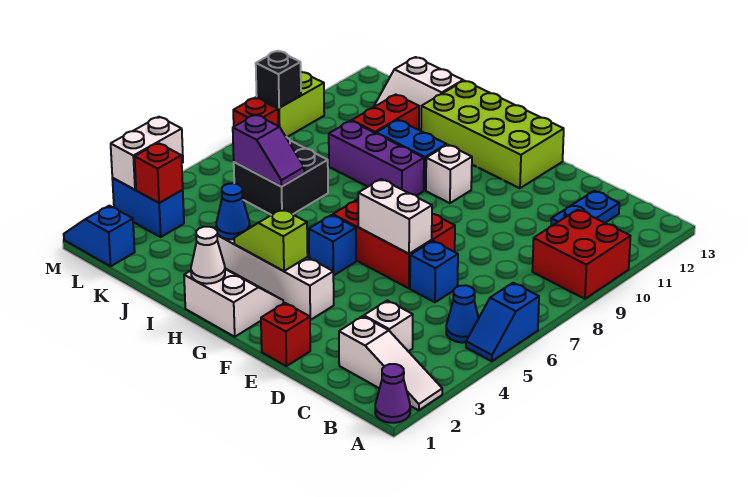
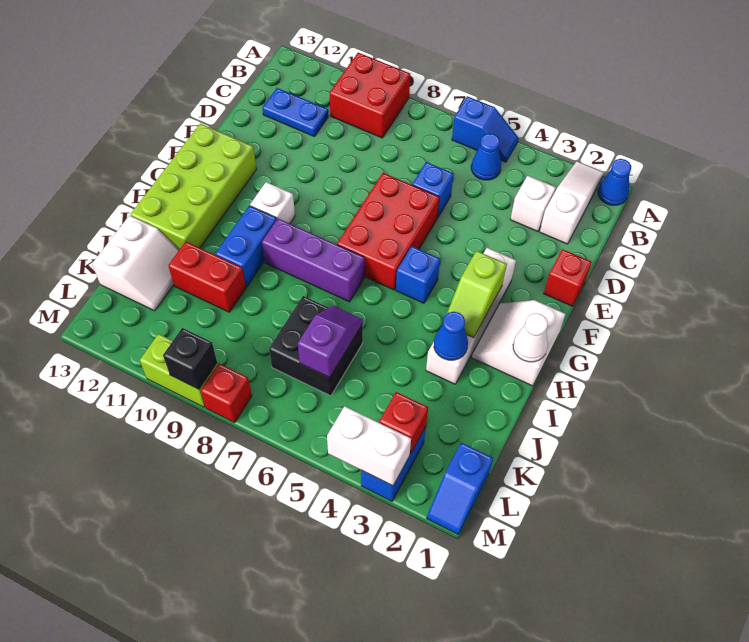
purple cone A1 level 1 -> blue cone A1 level 1
white brick E6:F6 level 2 -> none
purple brick H9:J9 level 1 -> purple brick H7:H9 level 1

